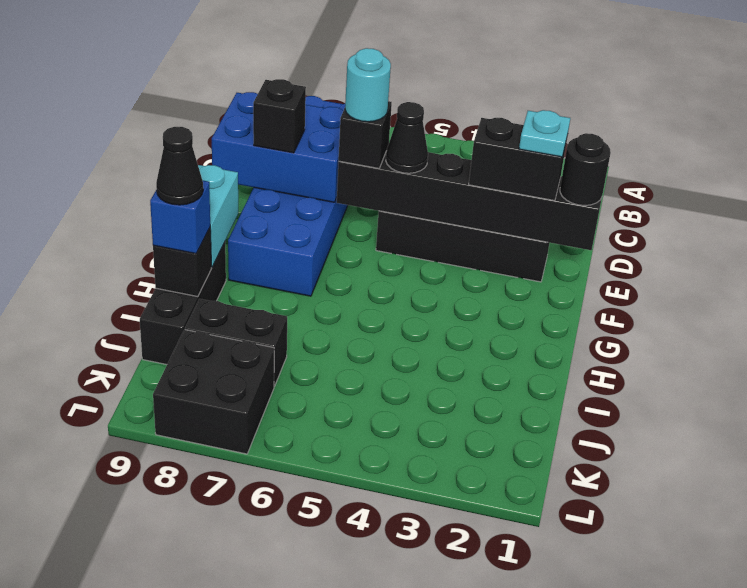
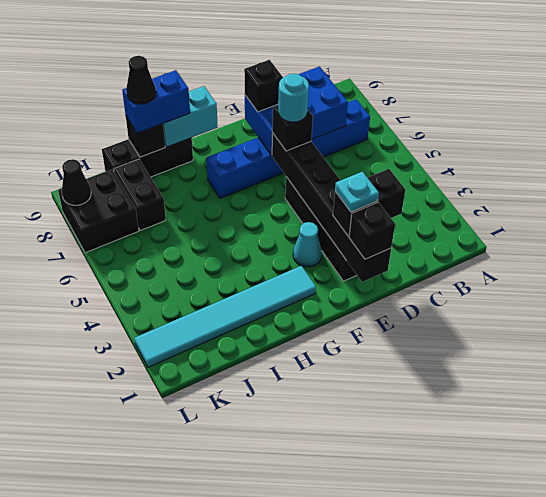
blue brick B7:G8 level 1 -> blue brick B7:G7 level 1
blue brick D7:E9 level 2 -> blue brick C7:E8 level 2
black round brick E1 level 3 -> black brick E1 level 3
black brick E2:E3 level 3 -> black brick D2:E2 level 3
black cone E5 level 3 -> black cone L8 level 2
none -> cyan cone F3 level 1
none -> cyan tile G2:L2 level 1
blue brick I9 level 3 -> blue brick H9:I9 level 3

